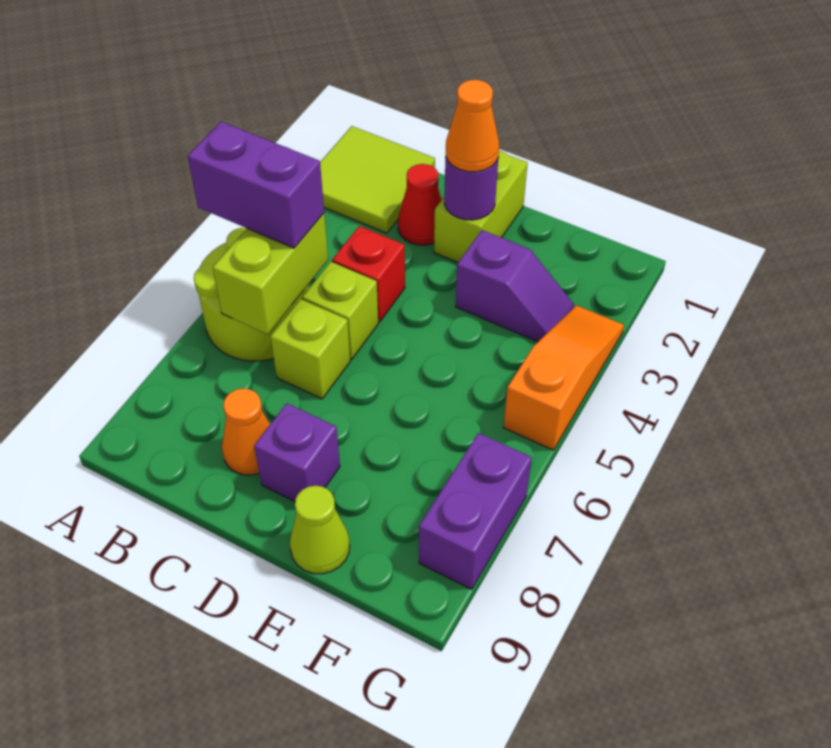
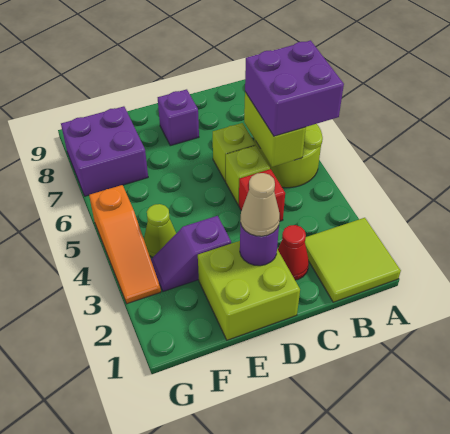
purple brick A5:B5 level 3 -> purple brick A5:B6 level 3
orange cone C8 level 1 -> none
lime brick D1:D2 level 1 -> lime brick D1:E2 level 1
orange cone D2 level 3 -> tan cone D2 level 3
lime cone E9 level 1 -> lime cone F4 level 1
purple brick G7:G8 level 1 -> purple brick F7:G8 level 1

